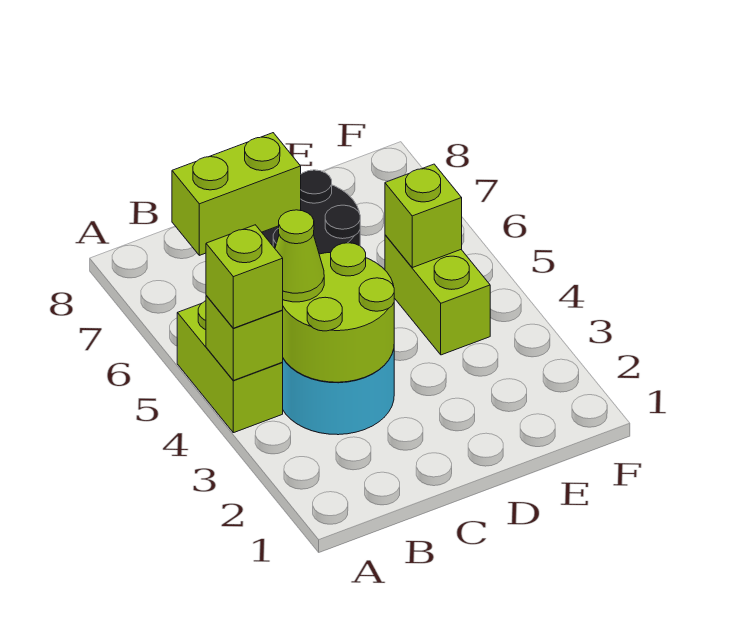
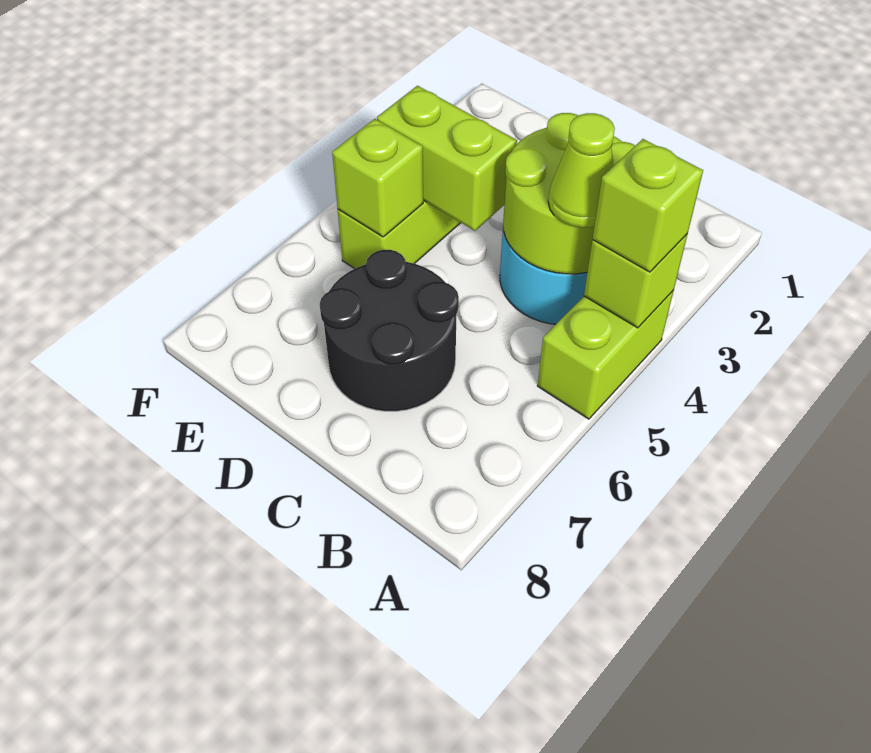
lime brick B7:C7 level 2 -> lime brick D4:E4 level 2

